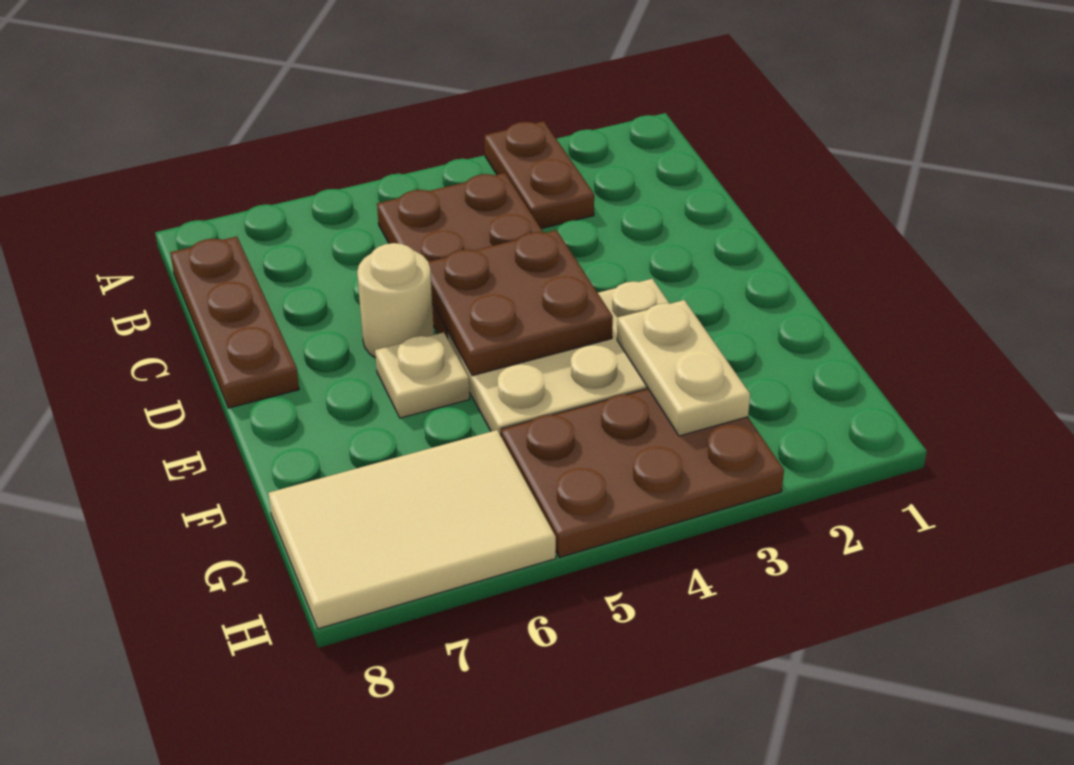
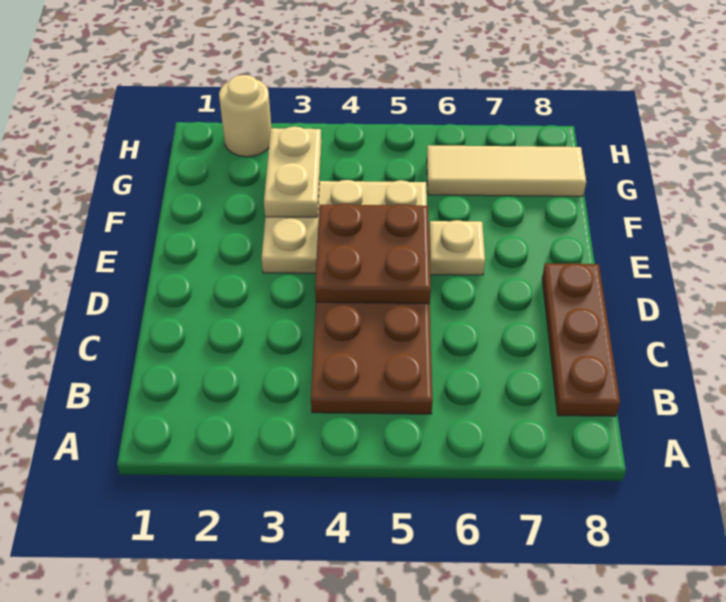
brown plate A3:B3 level 1 -> none
tan round brick D6 level 1 -> tan round brick H2 level 1
brown plate G3:H5 level 1 -> none
tan tile G6:H8 level 1 -> tan tile G6:G8 level 1

